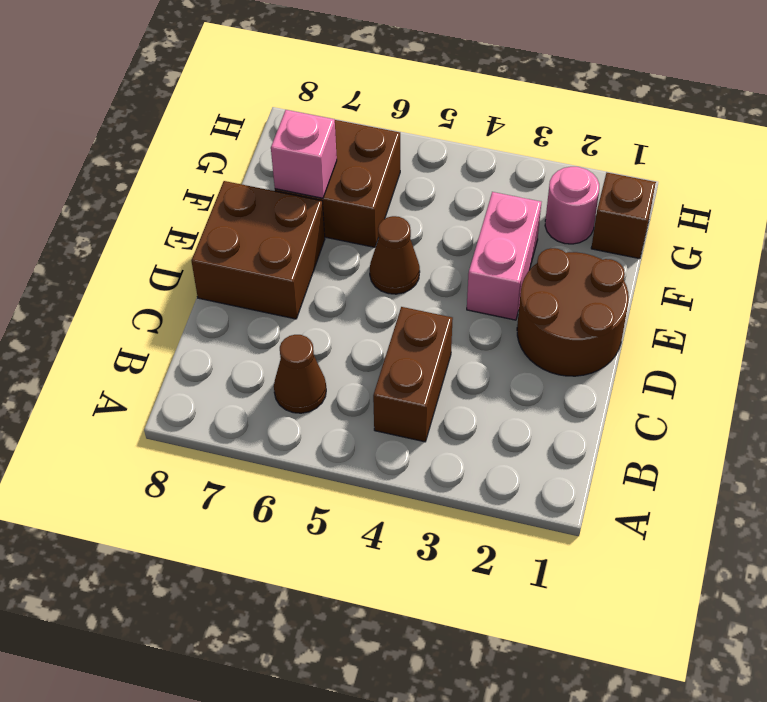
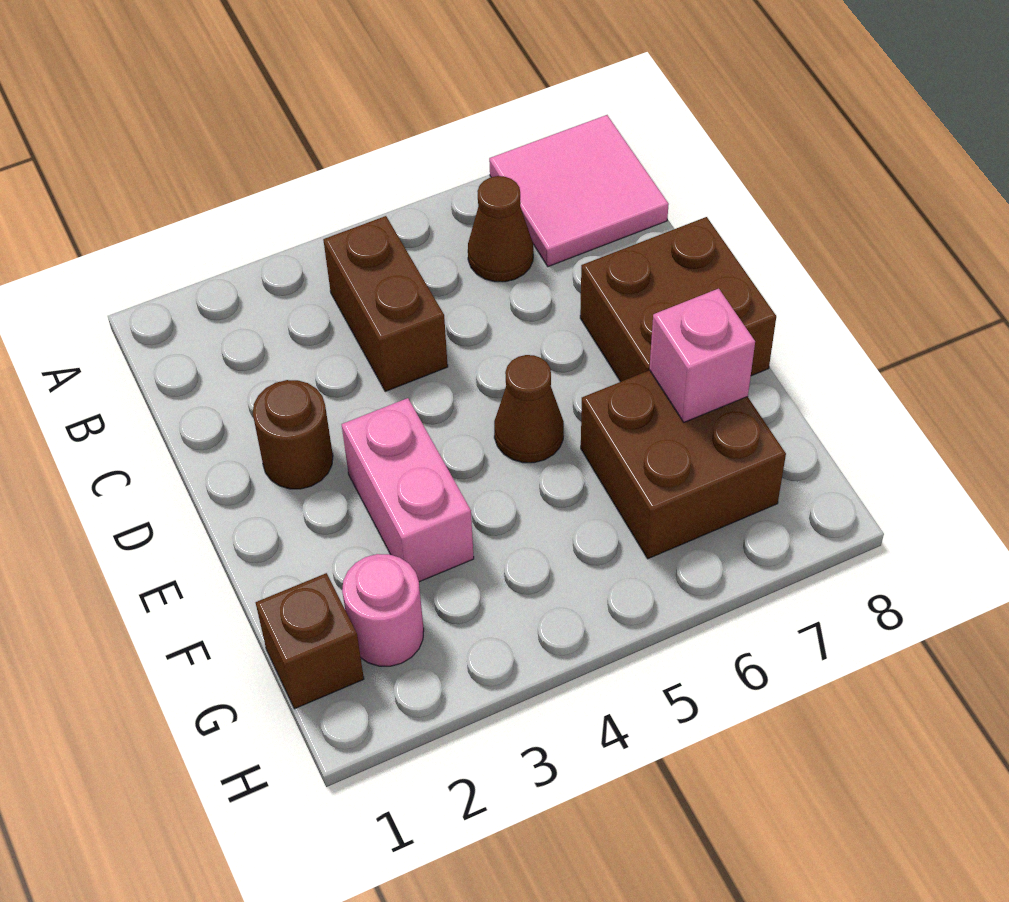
none -> pink tile A7:B8 level 1
brown round brick D1:E2 level 1 -> brown round brick D2 level 1

